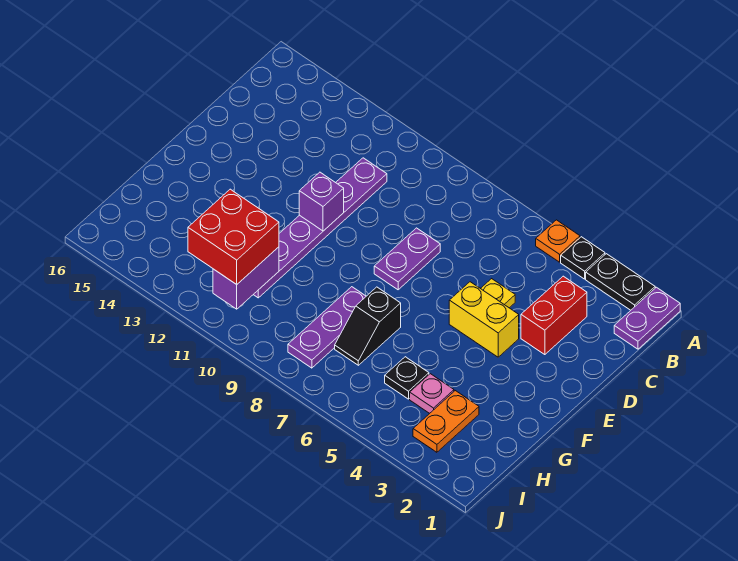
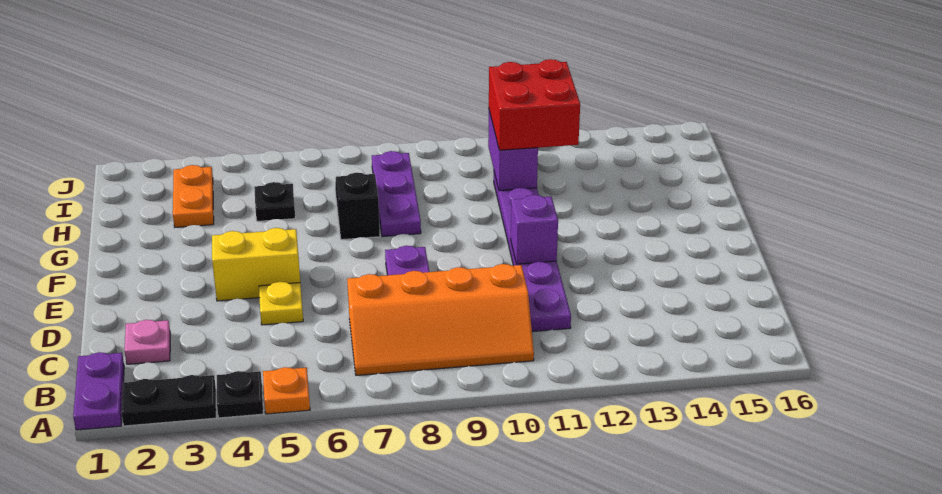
none -> orange slope B7:C10 level 1 top C
red brick C3:D3 level 1 -> none
pink plate H4 level 1 -> pink plate C2 level 1

